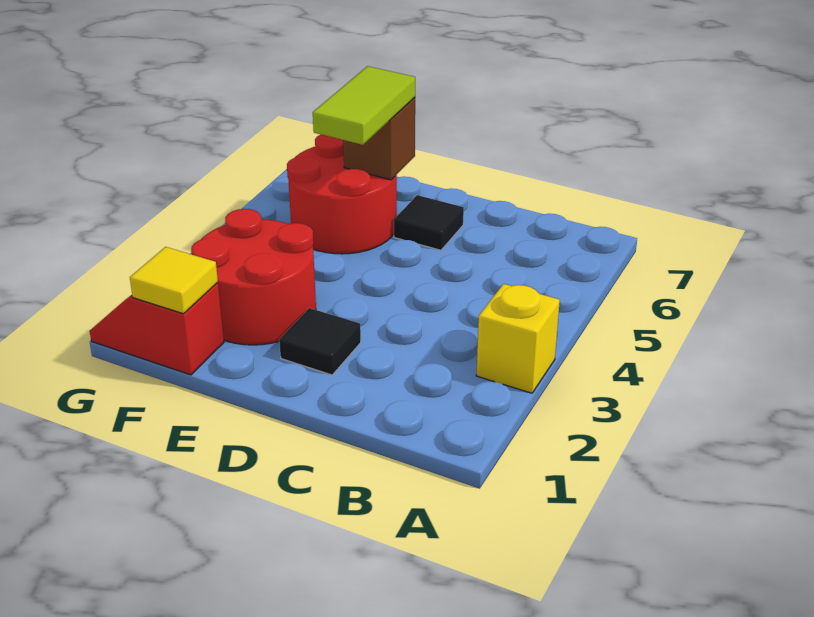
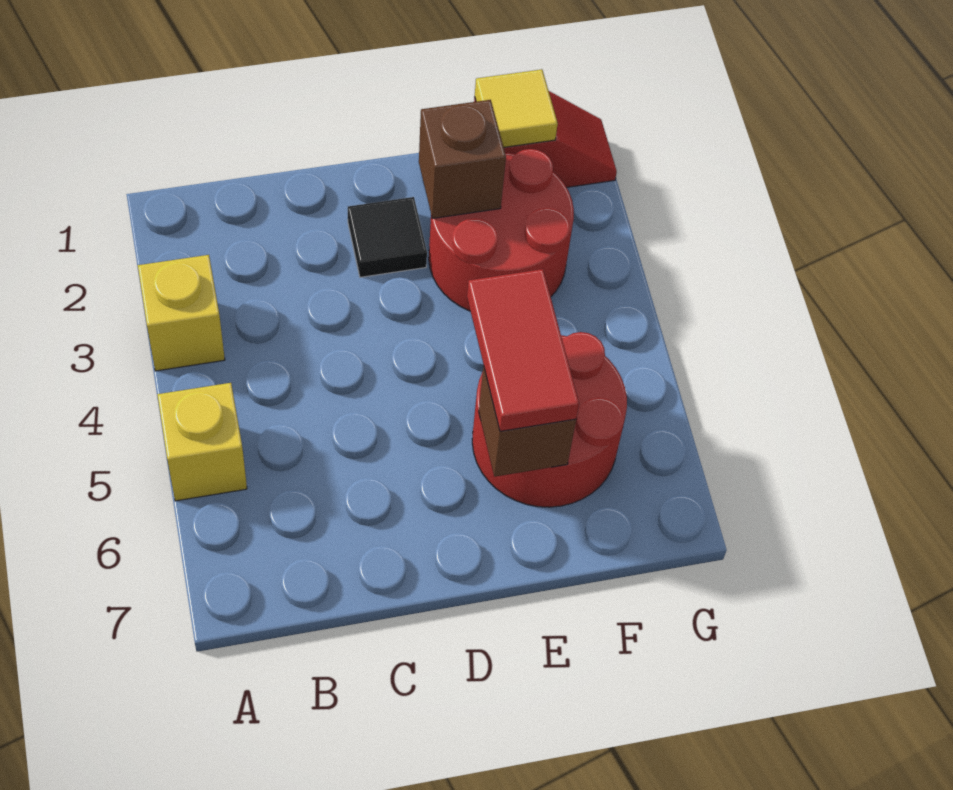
none -> yellow brick A5 level 1
black tile D6 level 1 -> none
none -> brown brick E2 level 2
lime tile E5:E6 level 3 -> red tile E5:E6 level 3

